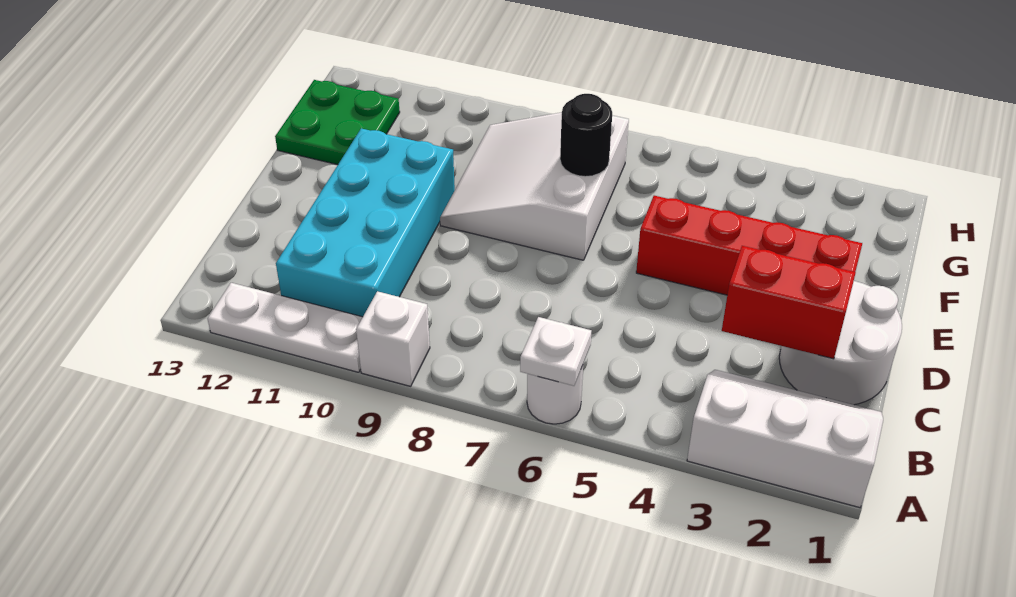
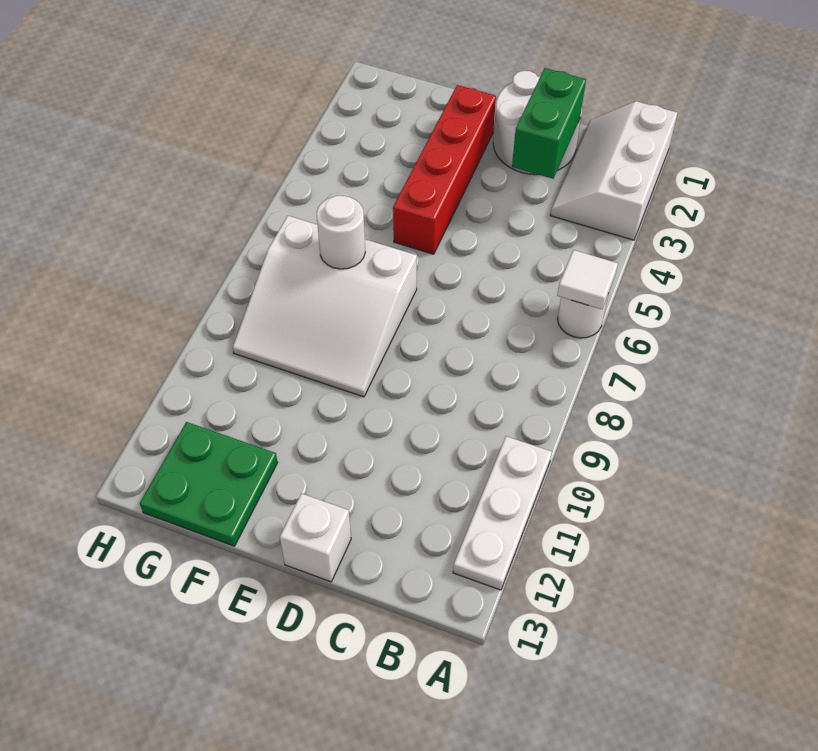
white plate A6 level 2 -> white tile A6 level 2
white brick A9 level 1 -> white brick D13 level 1
cyan brick B10:E11 level 1 -> none
red brick C2:C3 level 2 -> green brick C2:C3 level 2
black round brick F7 level 2 -> white round brick F7 level 2

